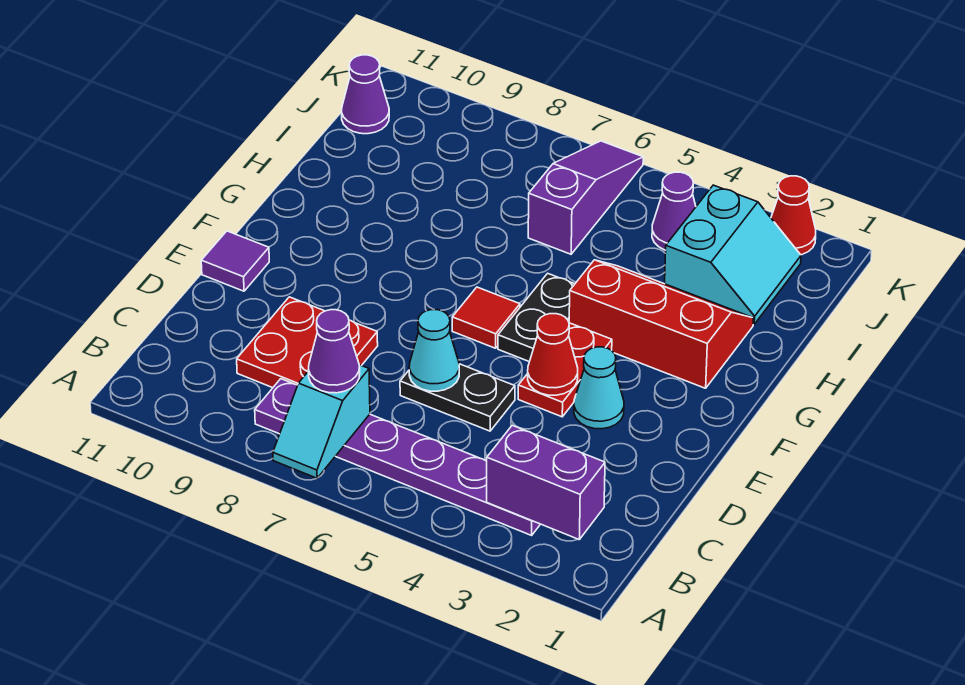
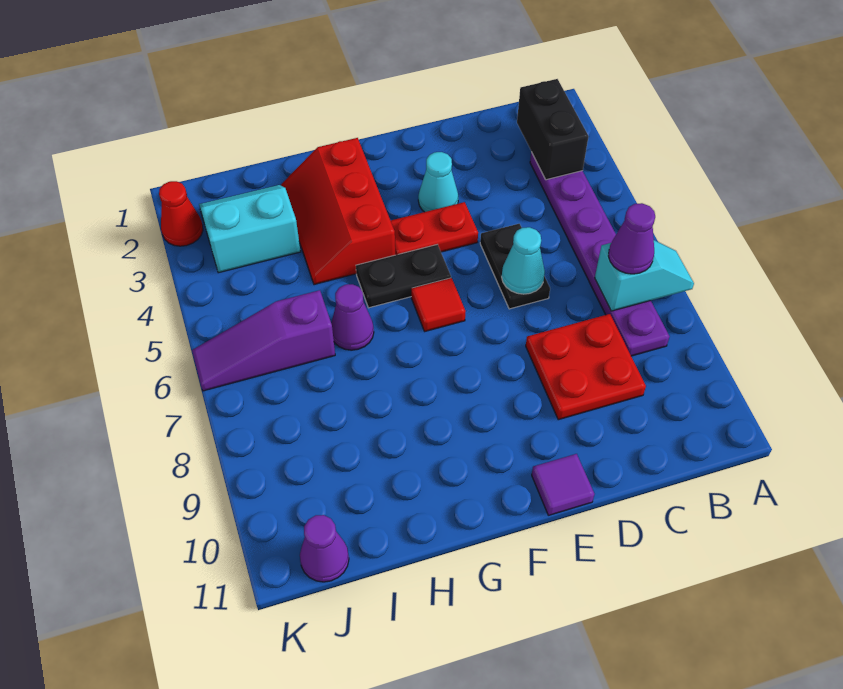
purple brick B2:B3 level 2 -> black brick B2:B3 level 2
red cone E4 level 2 -> none
purple cone J4 level 1 -> purple cone H6 level 1

